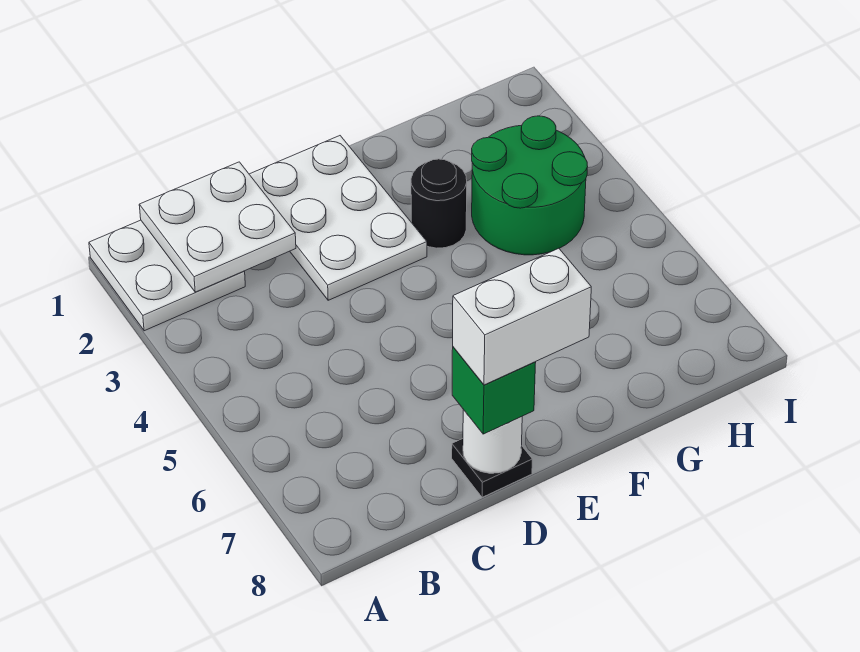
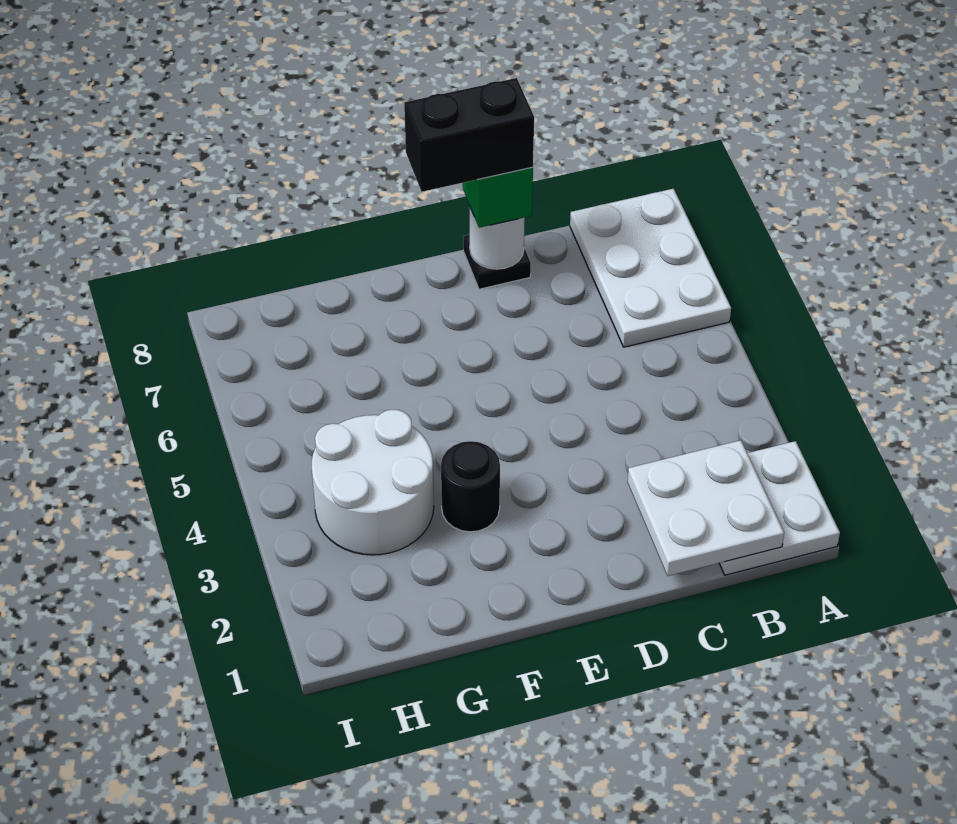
white plate D1:E3 level 1 -> white plate A6:B8 level 1
white brick D8:E8 level 4 -> black brick D8:E8 level 4
green round brick G3:H4 level 1 -> white round brick G3:H4 level 1

